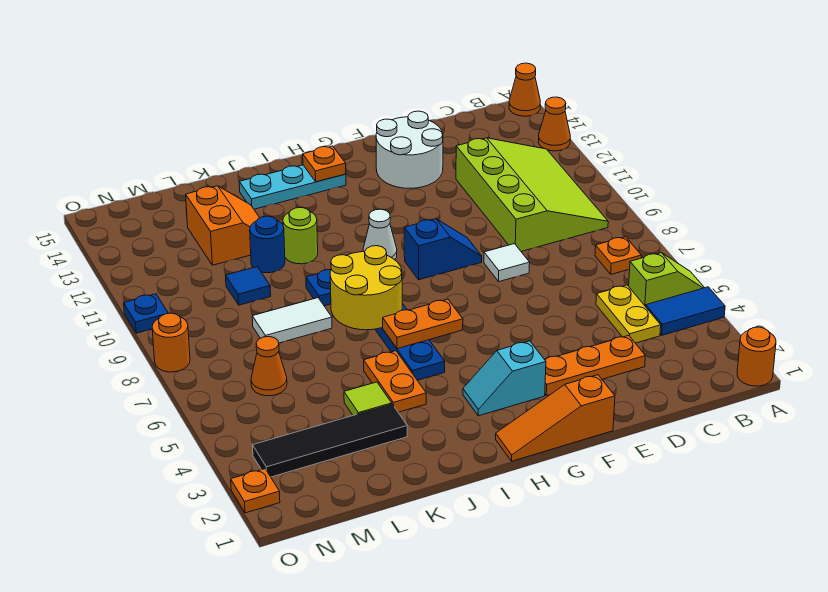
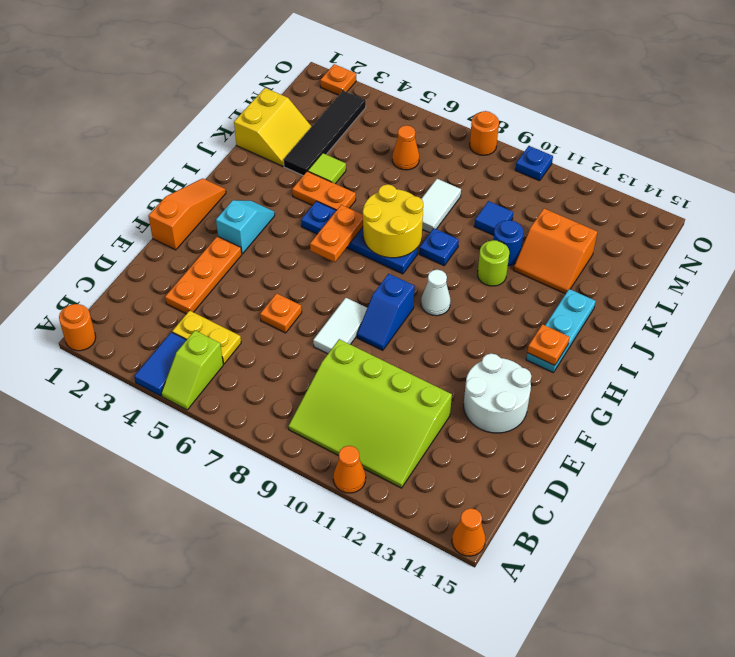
orange cone A13 level 1 -> orange cone A11 level 1
orange plate B7 level 1 -> orange plate E6 level 1
white tile E8 level 1 -> white tile E8:F8 level 1
none -> yellow slope K1:L2 level 1 top 1

